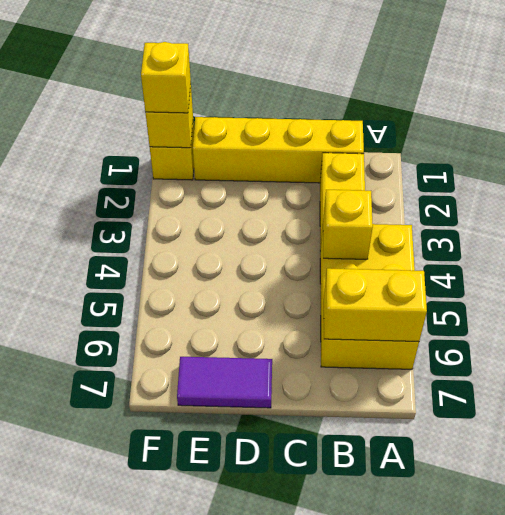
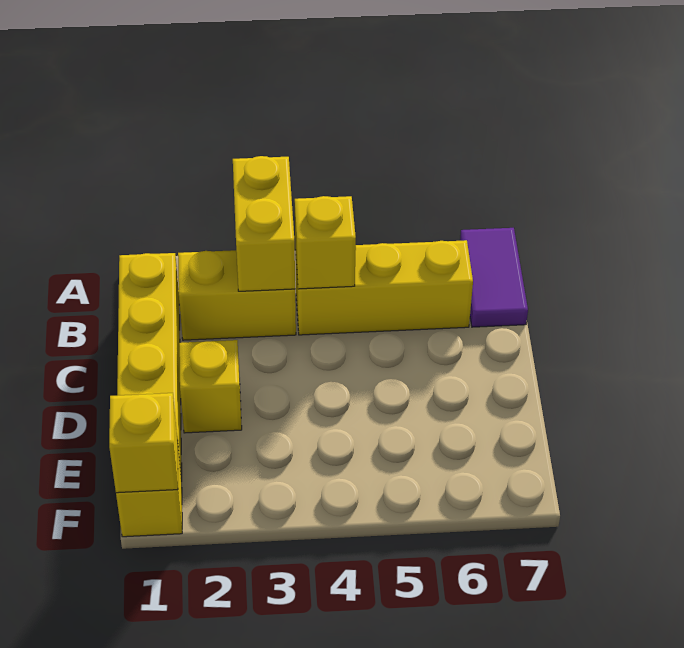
yellow brick A4:B6 level 1 -> yellow brick B4:B6 level 1
yellow brick A6:B6 level 2 -> yellow brick A3:B3 level 2
purple tile D7:E7 level 1 -> purple tile A7:B7 level 1
yellow brick F1 level 3 -> yellow brick D2 level 1

